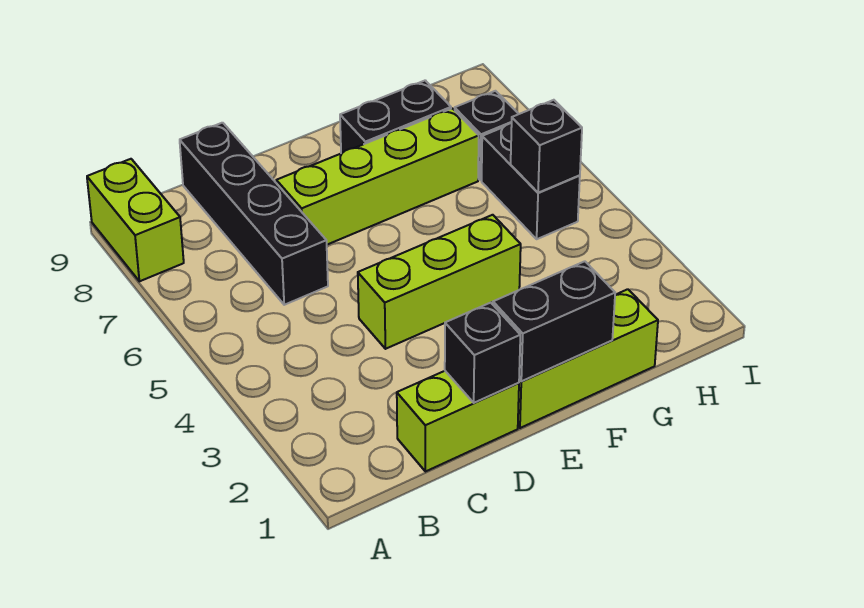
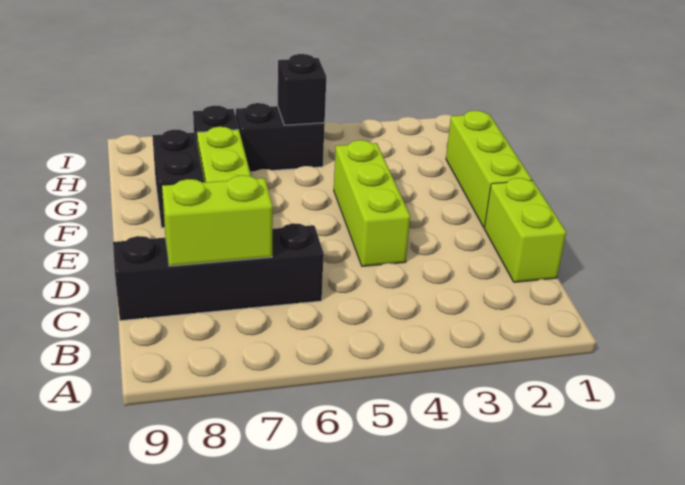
lime brick A8:A9 level 1 -> lime brick C7:C8 level 2
black brick D1 level 2 -> none
black brick E1:F1 level 2 -> none

